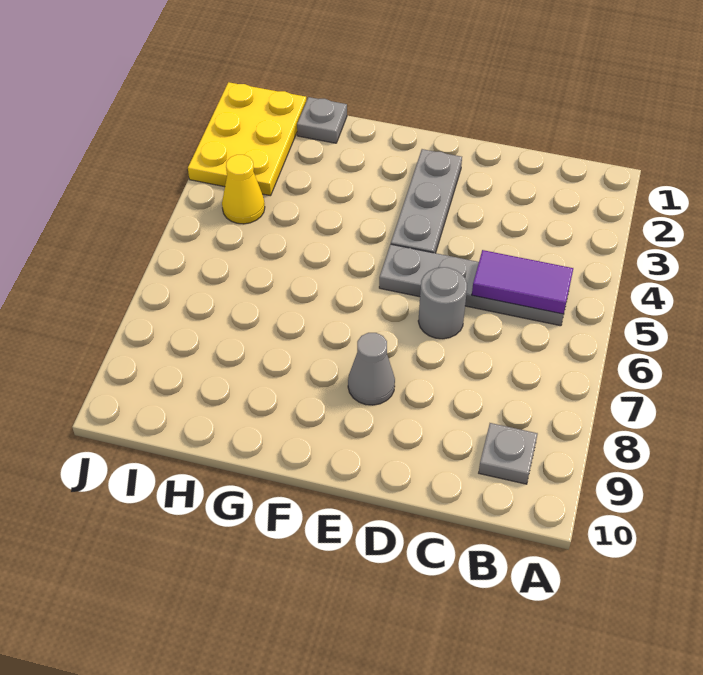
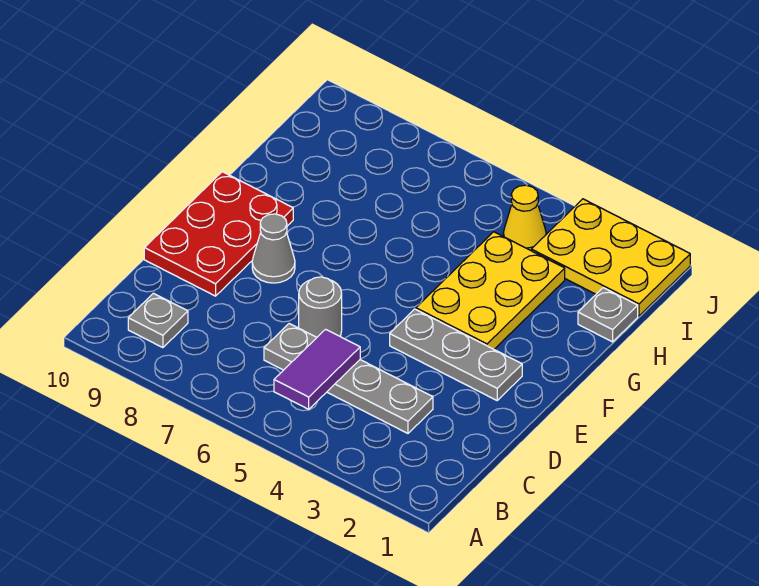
grey plate B5:E5 level 1 -> grey plate C3:C6 level 1
none -> red plate D9:F10 level 1
none -> yellow plate F3:H4 level 1

